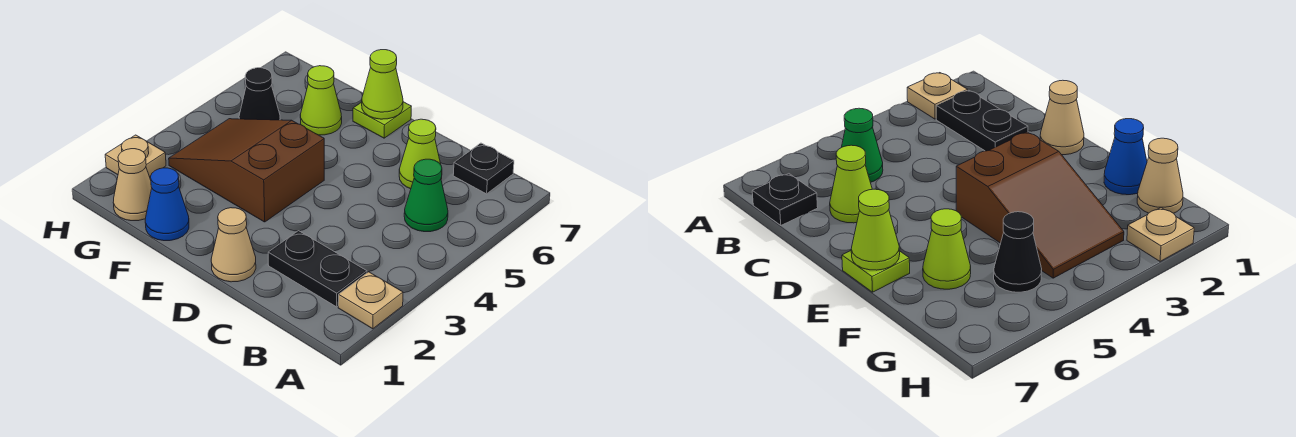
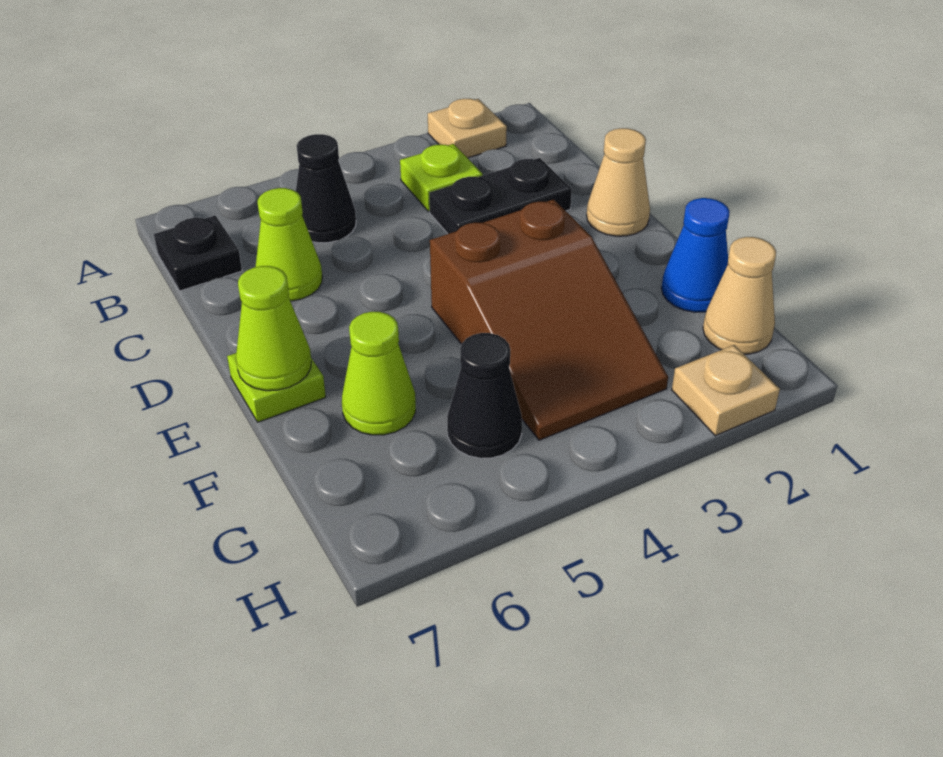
black plate B2:C2 level 1 -> black plate C2:C3 level 1
none -> lime plate B3 level 1
green cone B5 level 1 -> black cone B5 level 1

